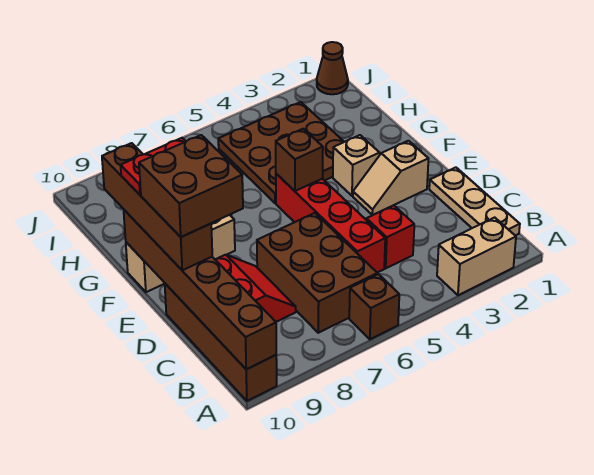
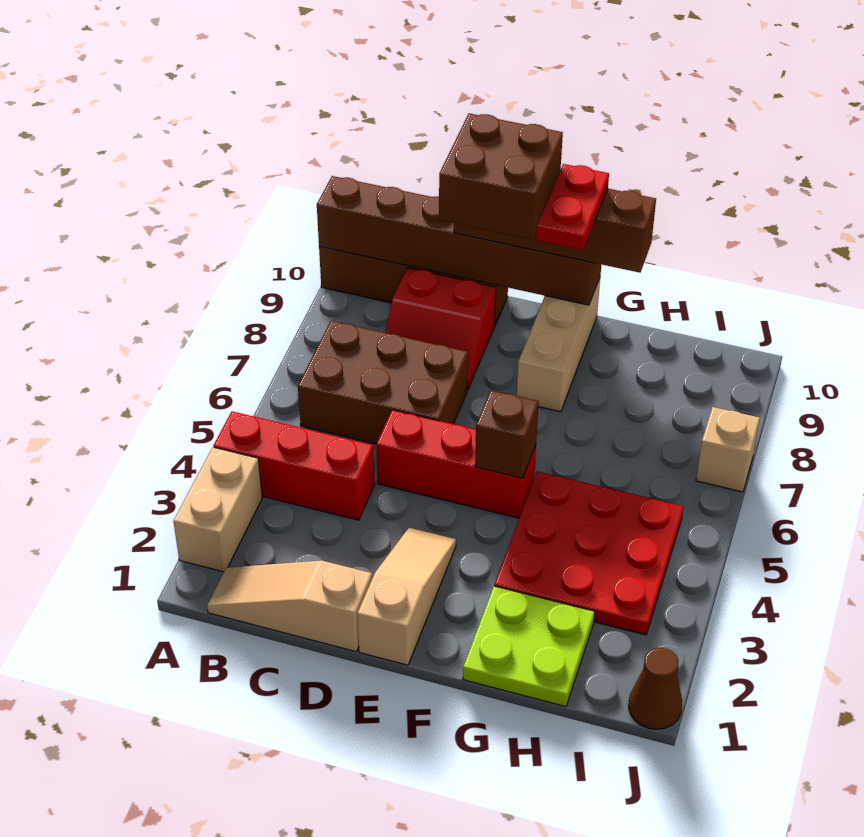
brown brick A6 level 1 -> none
tan plate B1:D1 level 1 -> tan slope B1:D1 level 1 top D
red brick C4 level 1 -> red brick A4:C4 level 1
red brick C5:F5 level 1 -> red brick D5:F5 level 1
tan slope E2:E3 level 1 top 2 -> tan slope E1:E3 level 1 top 1
tan brick F3 level 1 -> tan brick J7 level 1
none -> lime plate G1:H2 level 1
brown plate G3:I5 level 1 -> red plate G3:I5 level 1

